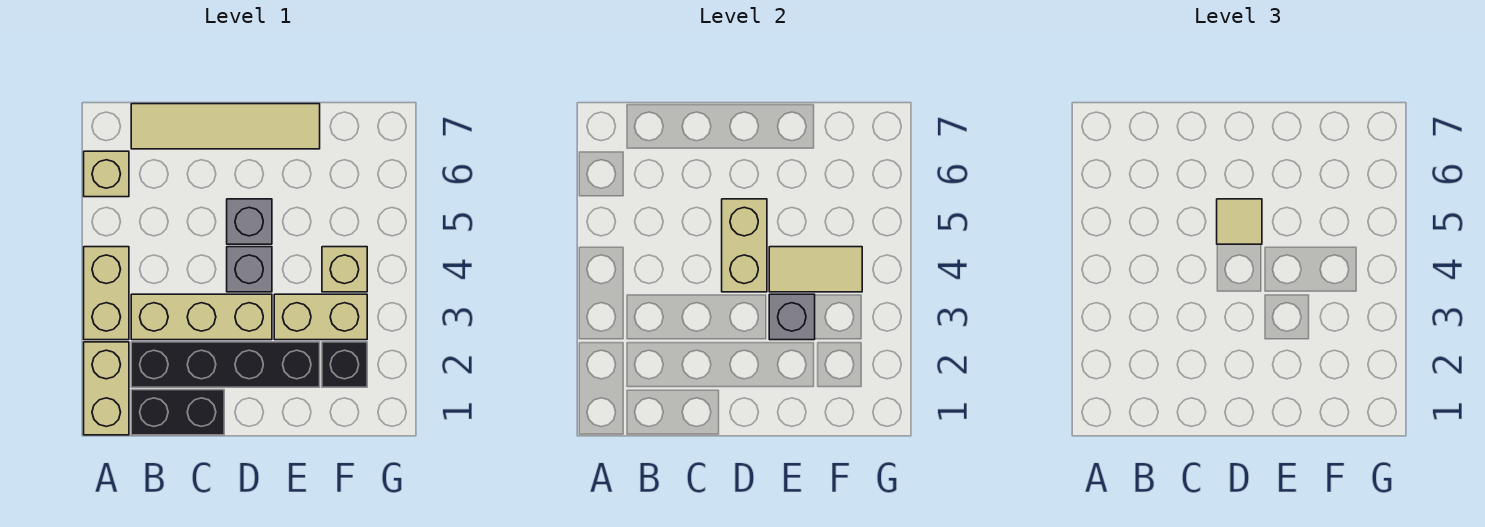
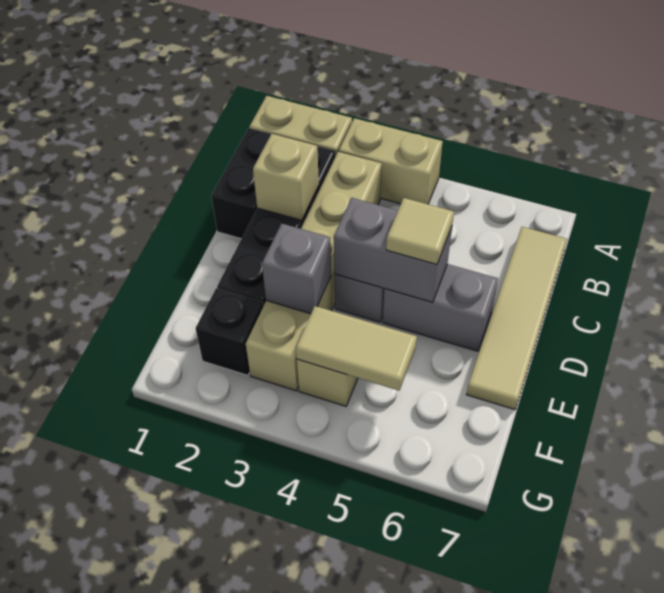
tan brick A6 level 1 -> tan brick C2 level 2
tan brick D4:D5 level 2 -> grey brick D4:D5 level 2
grey brick D5 level 1 -> grey brick D5:D6 level 1
tan tile E4:F4 level 2 -> tan tile F4:F5 level 2

